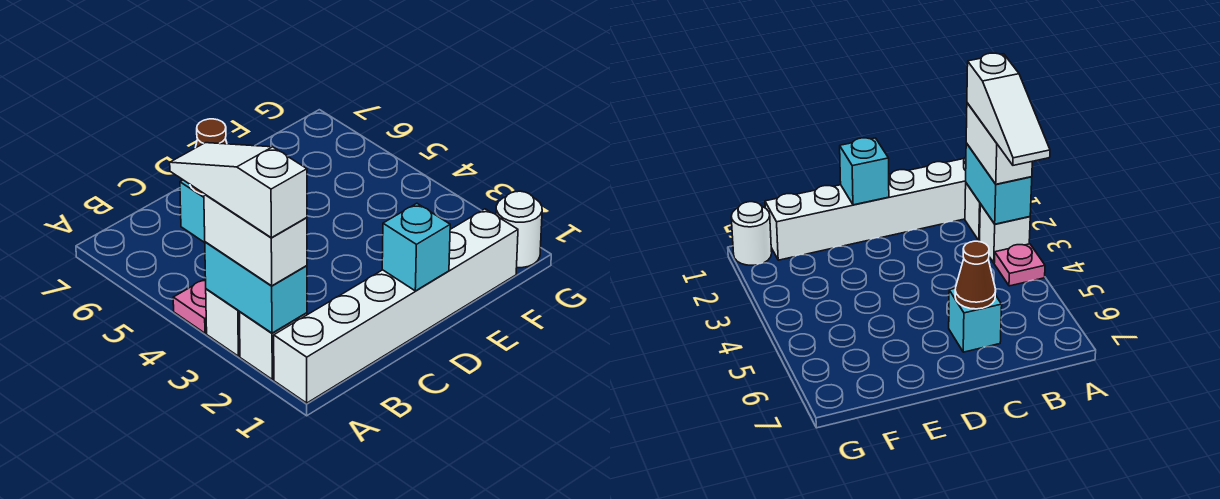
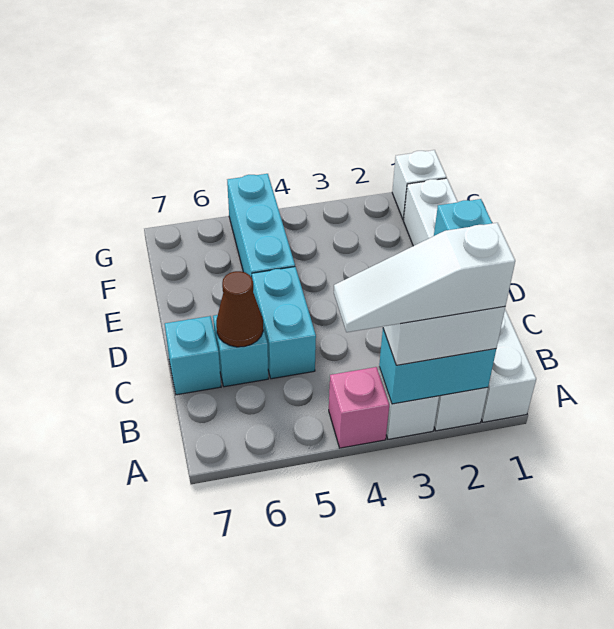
pink plate A4 level 1 -> pink brick A4 level 1
none -> cyan brick C5:D5 level 1
none -> cyan brick C7 level 1
none -> cyan brick E5:G5 level 1
white round brick G1 level 1 -> white brick G1 level 1

